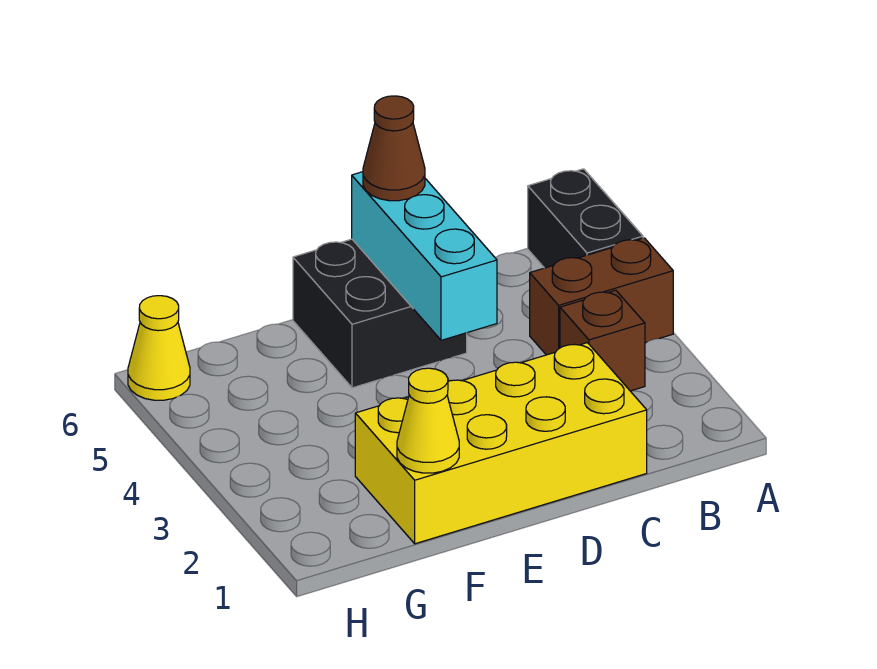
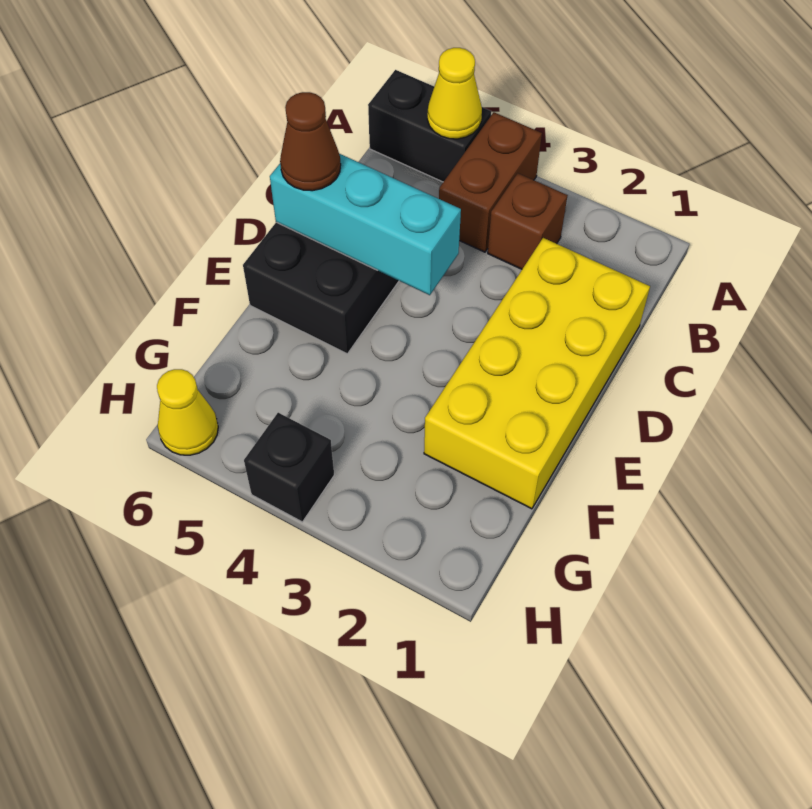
yellow cone F1 level 2 -> yellow cone A5 level 2
none -> black brick H4 level 1

